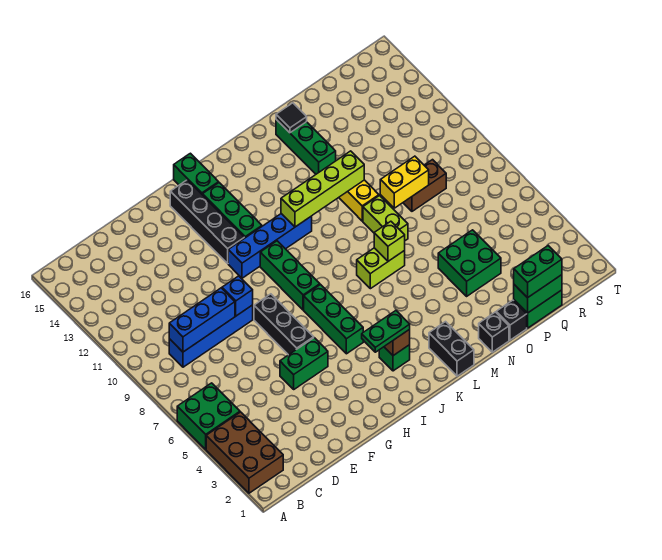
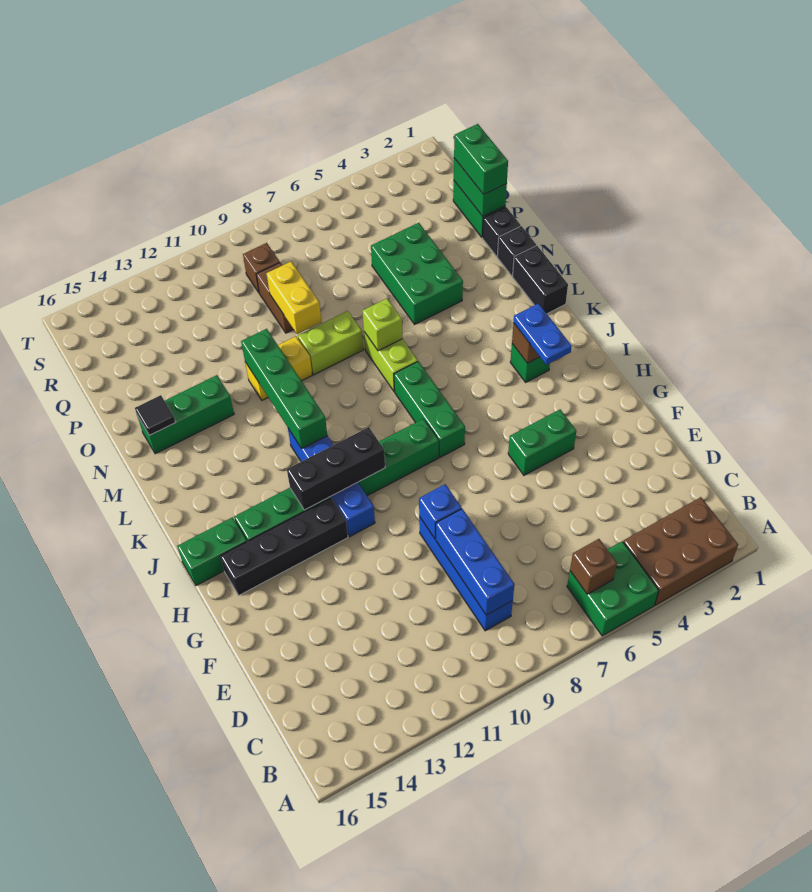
none -> brown brick B6 level 2
green brick F5:G5 level 1 -> green brick G4:G5 level 1
black brick G6:G8 level 1 -> black brick I10:I12 level 2
green plate I3:J3 level 3 -> blue plate I3:J3 level 3
green brick I5:I7 level 1 -> green brick I7:K7 level 1
lime brick K11:N11 level 2 -> green brick K11:N11 level 2
black brick L1:L2 level 1 -> black brick L1:M1 level 1
green brick O4:P5 level 1 -> green brick N4:P5 level 1
none -> brown brick R9 level 1

